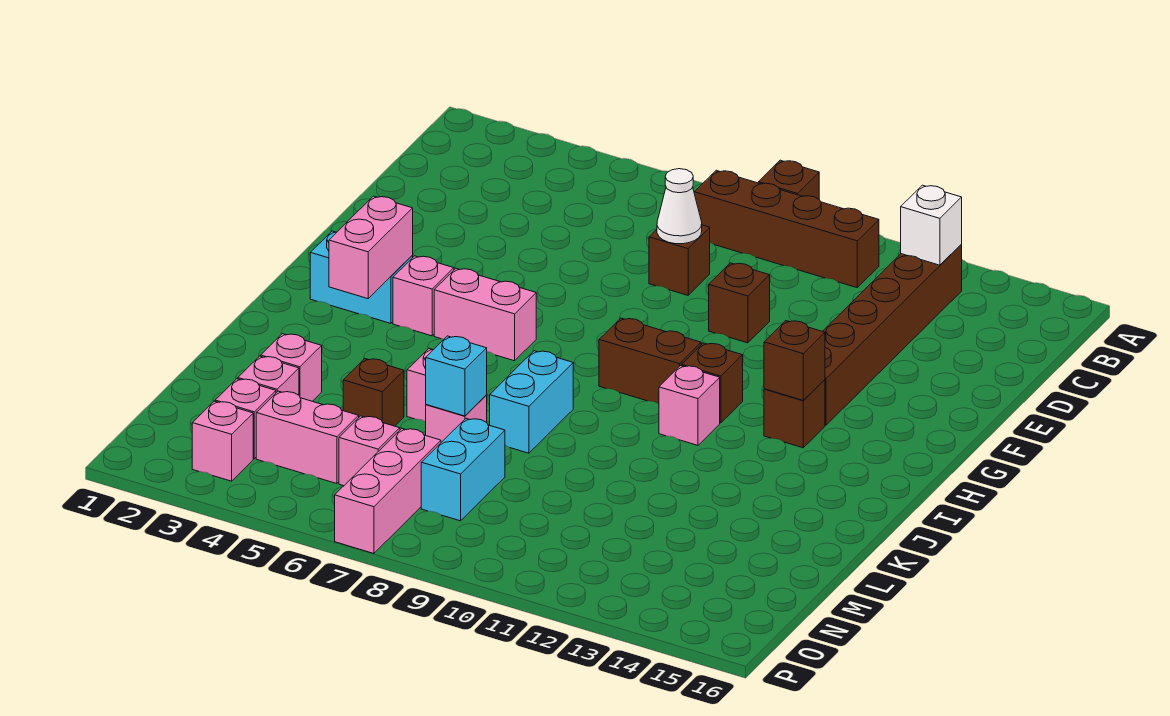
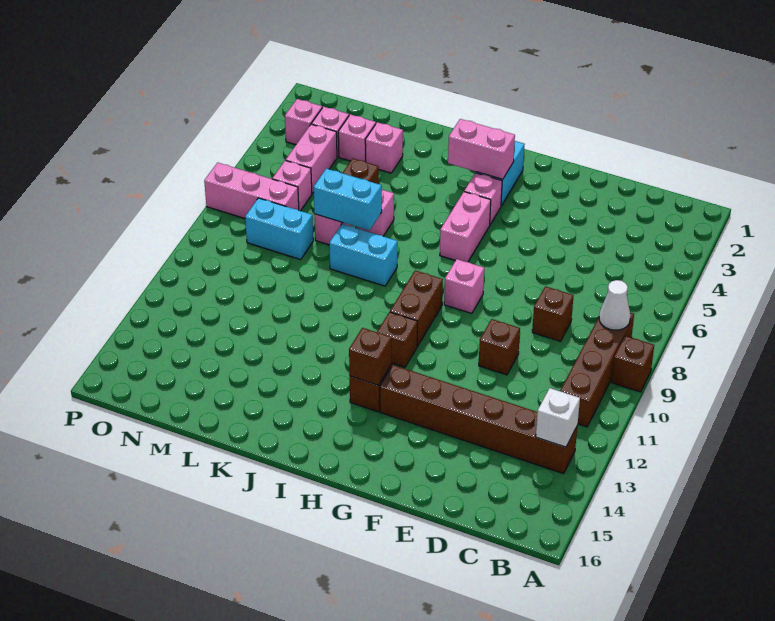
white cone D8 level 2 -> white cone B8 level 2
pink brick I11 level 1 -> pink brick G8 level 1
cyan brick L7 level 2 -> cyan brick K7:L7 level 2

